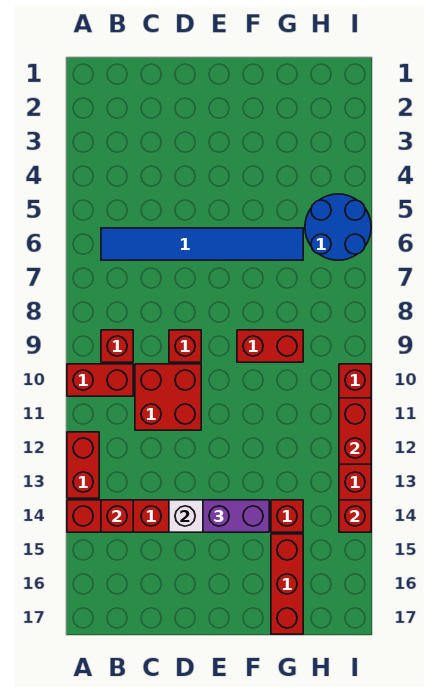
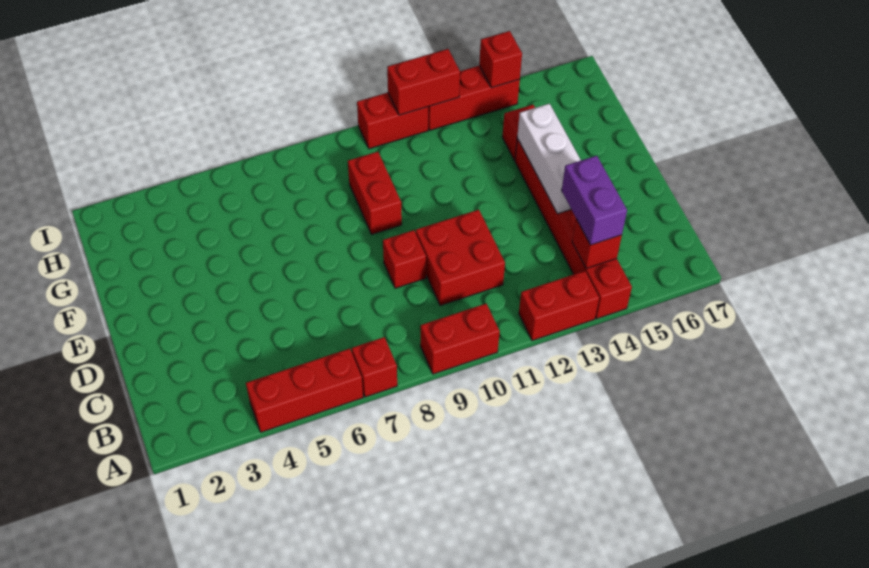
red brick A10:B10 level 1 -> red brick A9:A10 level 1
blue tile B6:G6 level 1 -> none
red brick B9 level 1 -> red brick A7 level 1
purple brick E14:F14 level 3 -> purple brick B14:C14 level 3
red brick G15:G17 level 1 -> red brick A4:A6 level 1
blue round brick H5:I6 level 1 -> none

